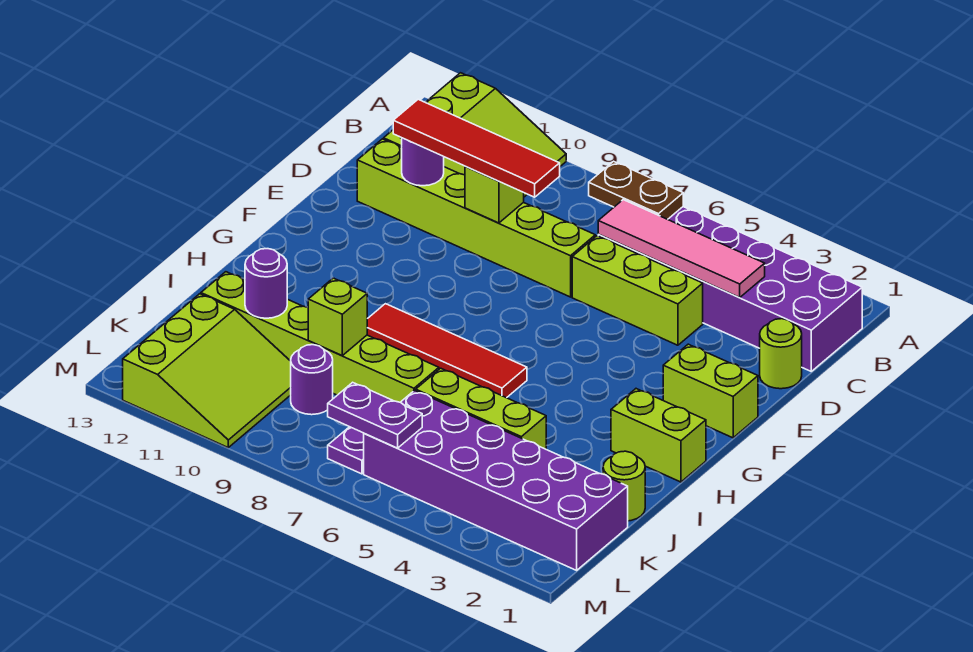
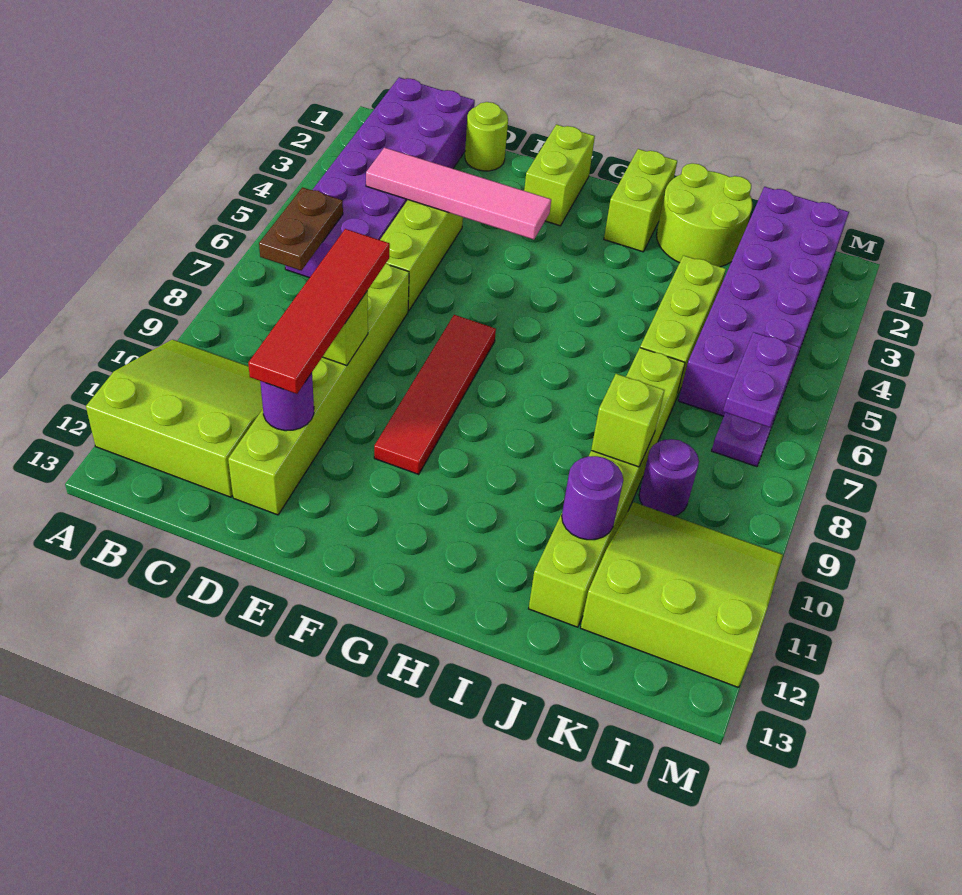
pink tile C3:C6 level 2 -> pink tile C4:F4 level 2
red tile H6:H9 level 1 -> red tile F7:F10 level 1
lime round brick J1 level 1 -> lime round brick I1:J2 level 1

